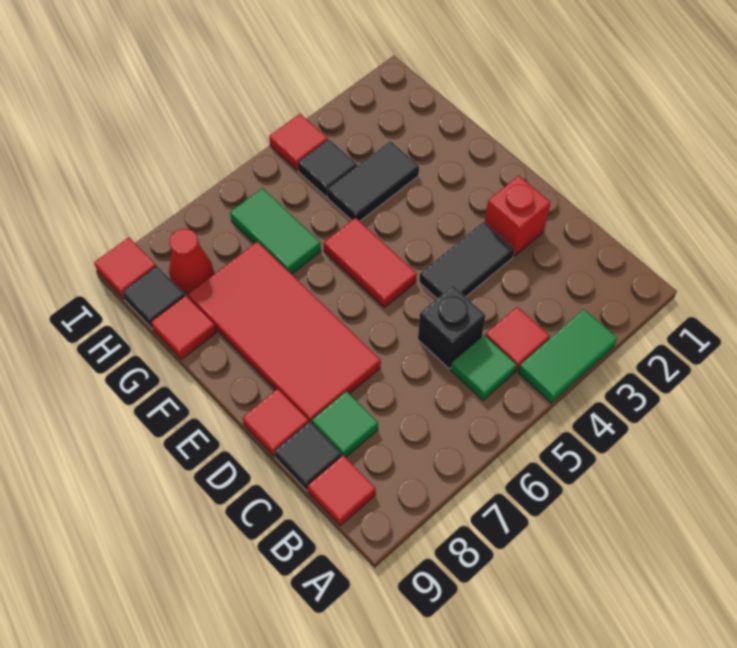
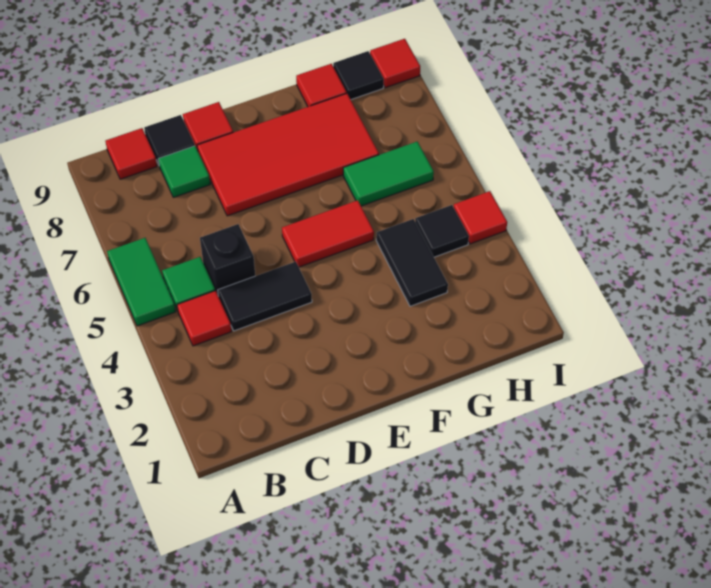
green tile A3:A4 level 1 -> green tile A5:A6 level 1
red brick D2 level 1 -> none
black tile D3:D4 level 1 -> black tile C4:D4 level 1
red cone H8 level 1 -> none

